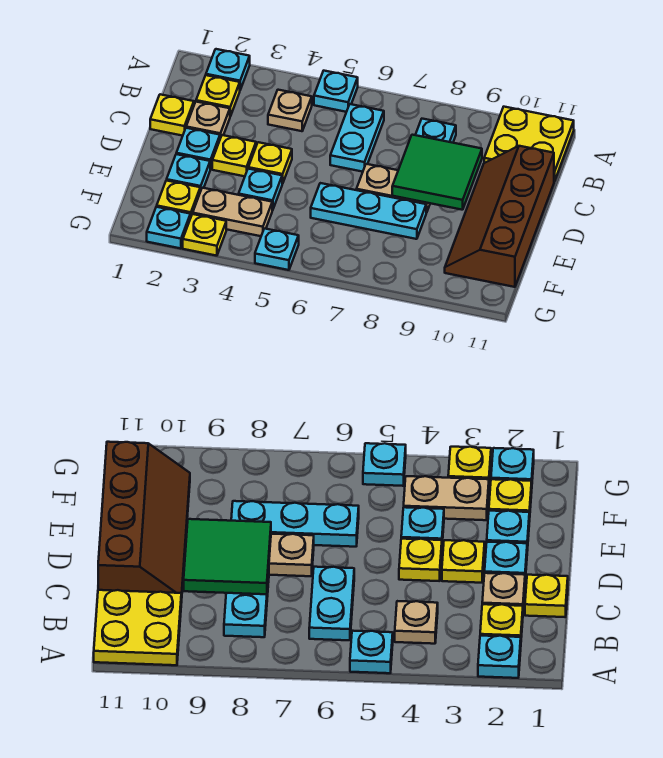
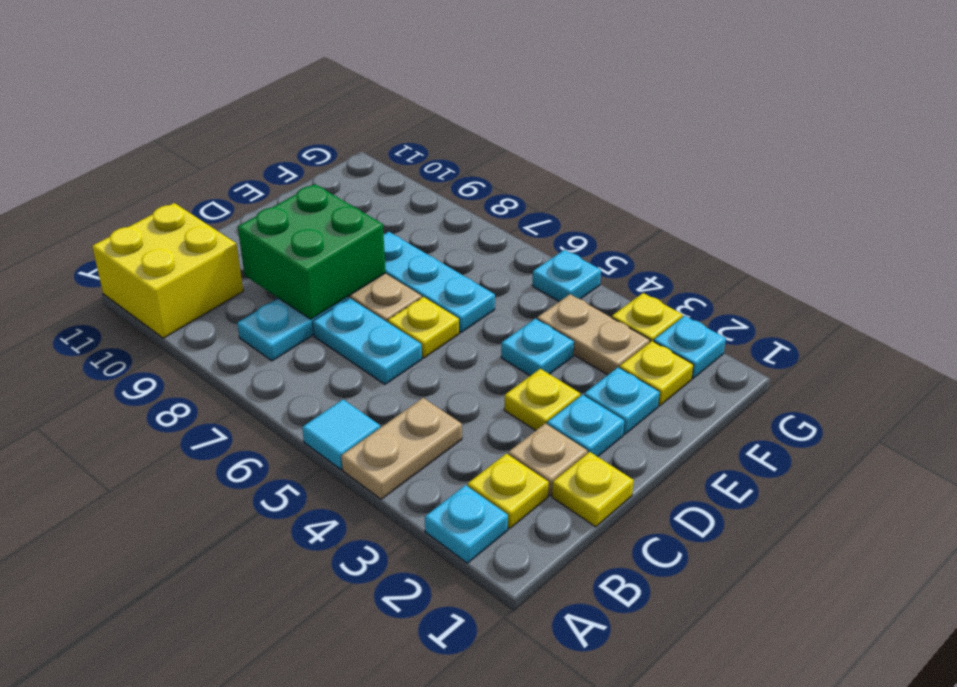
cyan plate A5 level 1 -> cyan tile A5 level 1
yellow plate A10:B11 level 1 -> yellow brick A10:B11 level 1
tan plate B4 level 1 -> tan plate A4:B4 level 1
cyan plate B6:C6 level 1 -> cyan plate C6:C7 level 1
green tile C8:D9 level 2 -> green brick C8:D9 level 2
brown slope C10:F11 level 1 top 11 -> none
yellow plate D4 level 1 -> yellow plate D6 level 1

